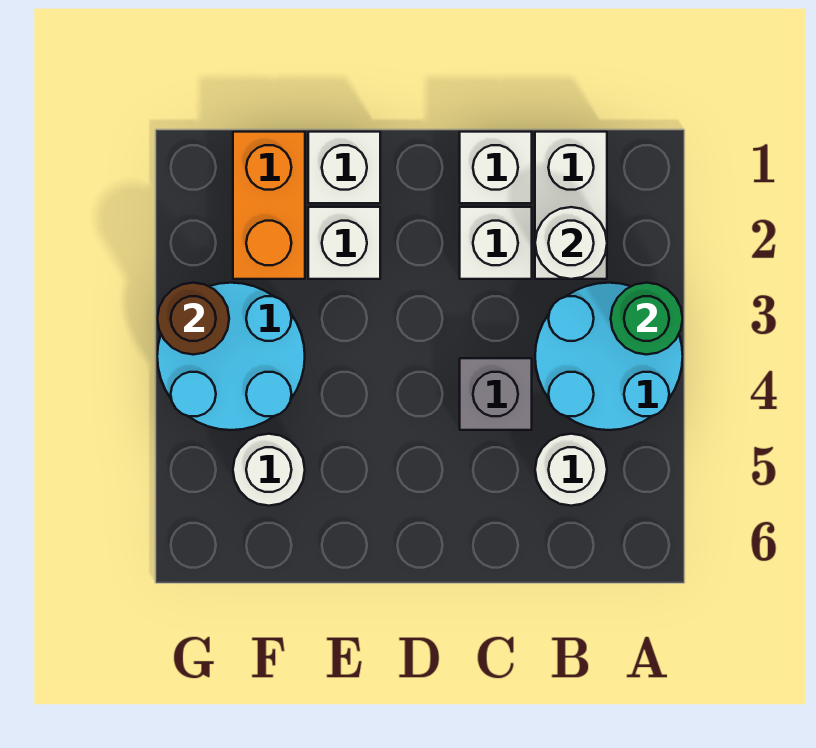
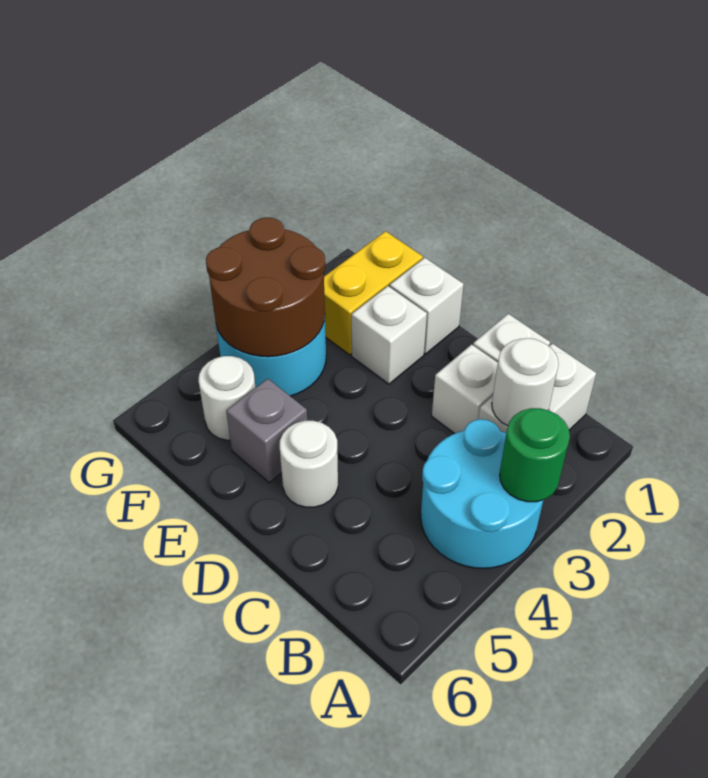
white round brick B5 level 1 -> white round brick D5 level 1
grey brick C4 level 1 -> grey brick E5 level 1
orange brick F1:F2 level 1 -> yellow brick F1:F2 level 1
brown round brick G3 level 2 -> brown round brick F3:G4 level 2

